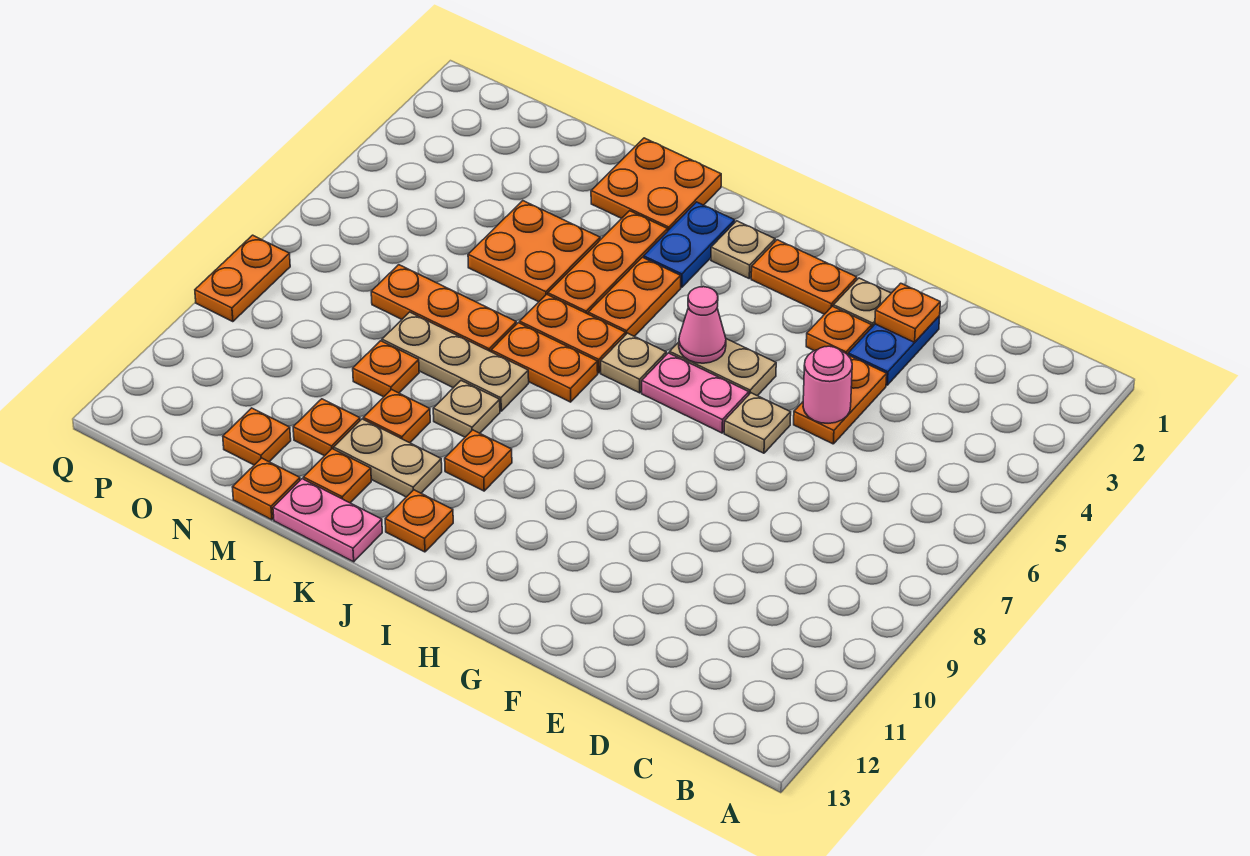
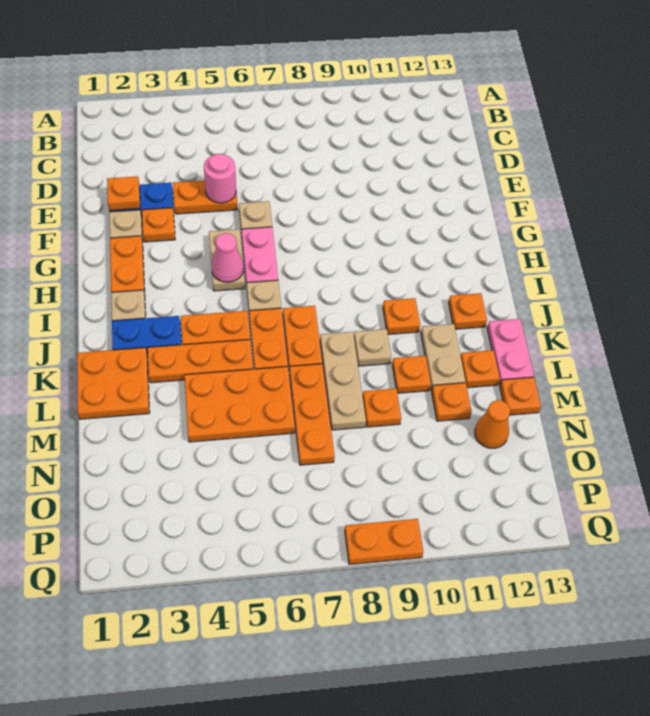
orange plate L4:M5 level 1 -> orange plate L4:M6 level 1
orange plate N12 level 1 -> orange cone N12 level 1

